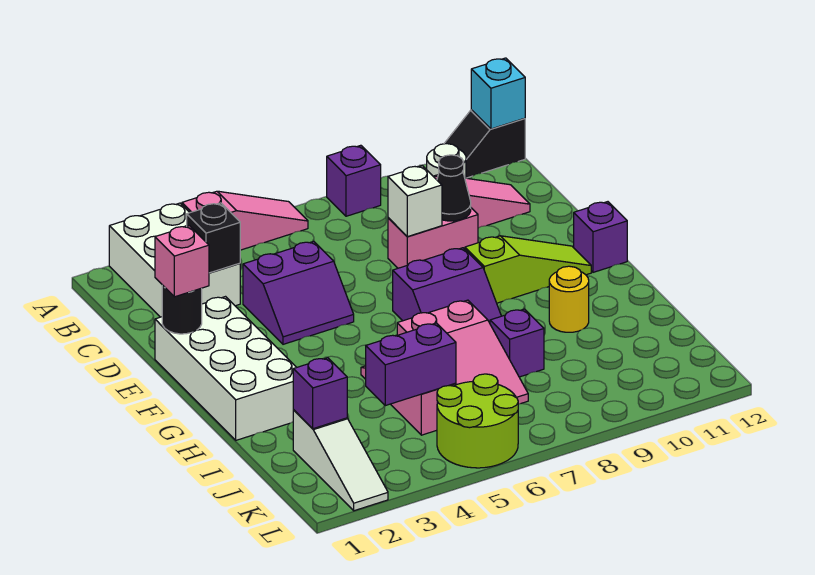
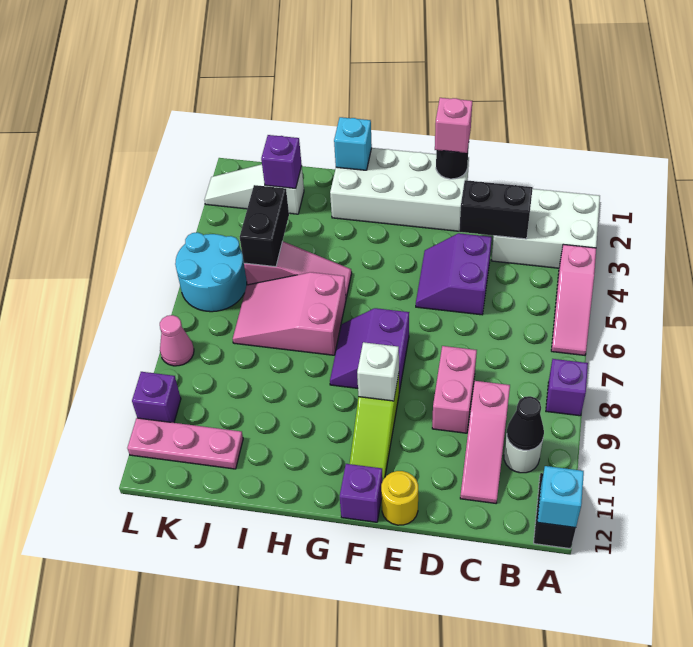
black brick C3 level 2 -> black brick C3:D3 level 2
white brick D8 level 2 -> white brick F9 level 2
black cone D9 level 2 -> black cone B10 level 2
none -> cyan brick H1 level 2
yellow round brick H10 level 1 -> yellow round brick E12 level 1
purple brick I8 level 1 -> purple brick L10 level 1
purple brick J4:J5 level 2 -> black brick J4:J5 level 2
none -> pink plate J11:L11 level 1
lime round brick K5:L6 level 1 -> cyan round brick K5:L6 level 1
none -> pink cone L8 level 1

